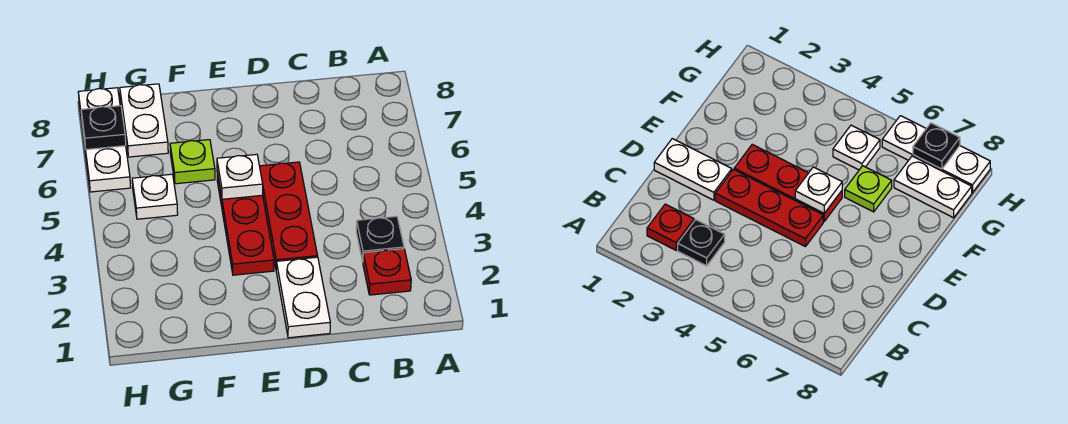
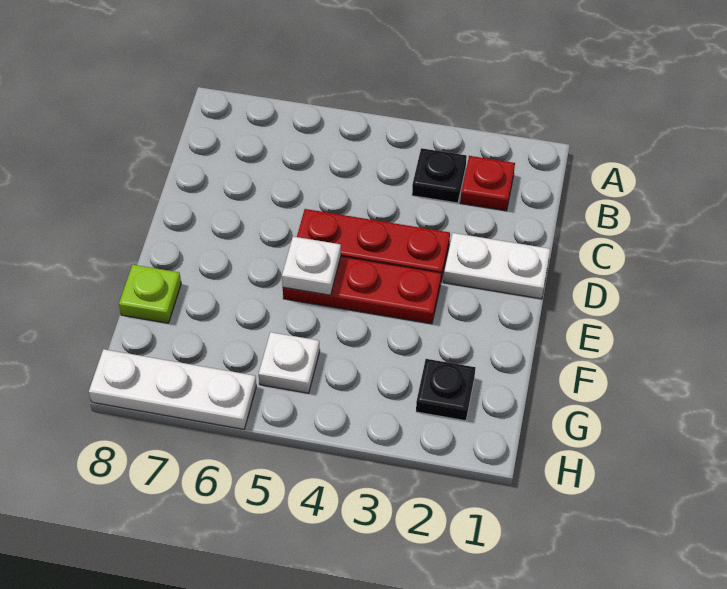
lime plate F6 level 1 -> lime plate F8 level 1
white plate G7:G8 level 1 -> none
black plate H7 level 2 -> black plate G2 level 1

